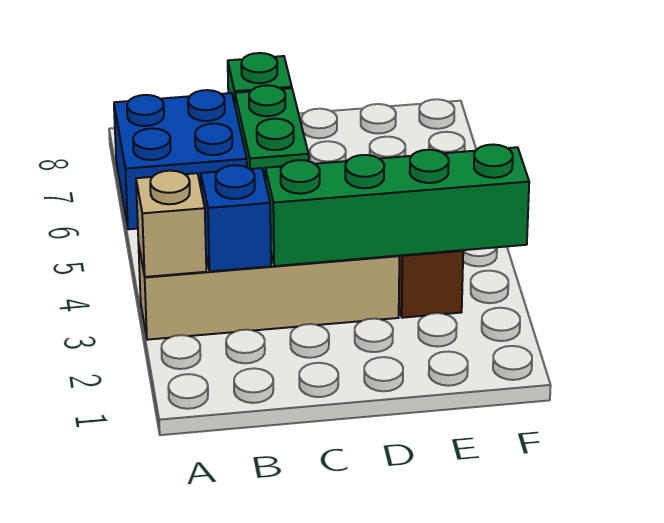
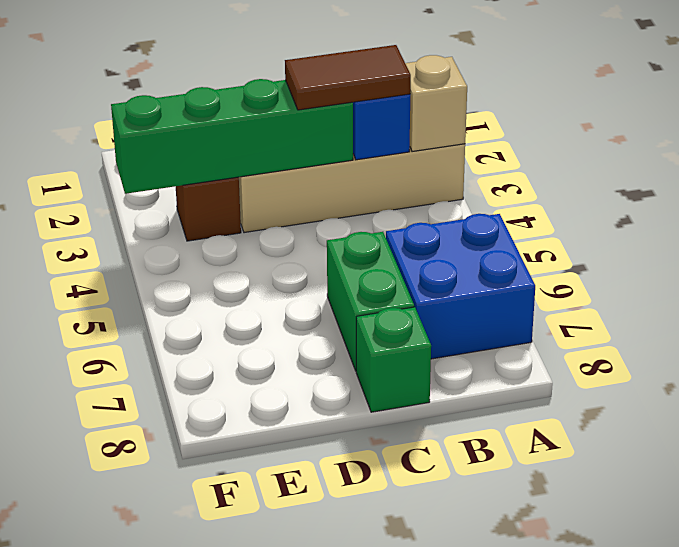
none -> brown tile B3:C3 level 3

